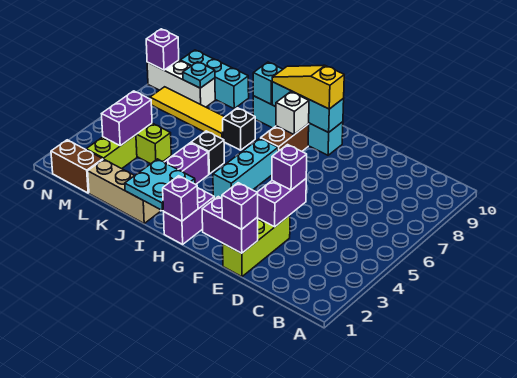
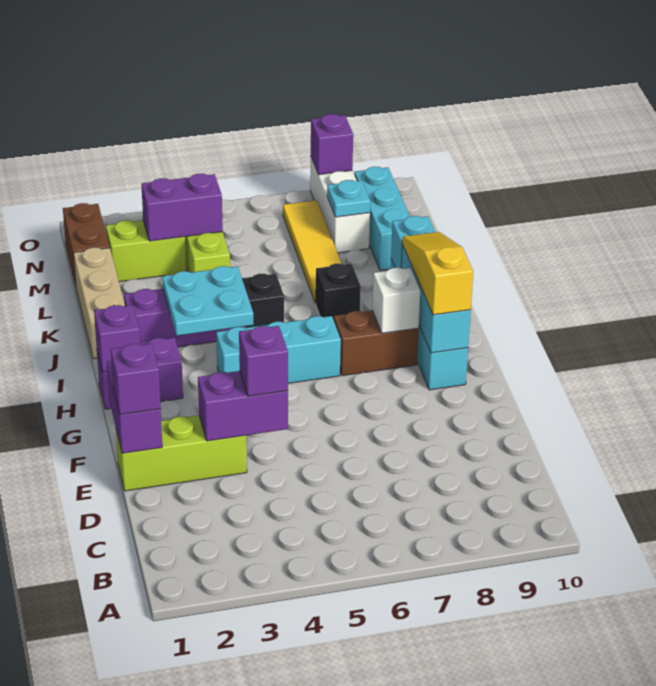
cyan plate I1:J2 level 2 -> cyan plate I3:J4 level 2

